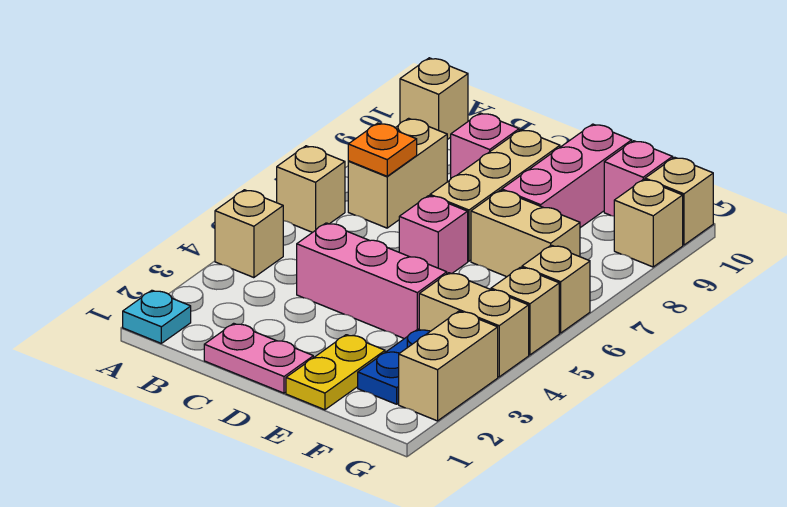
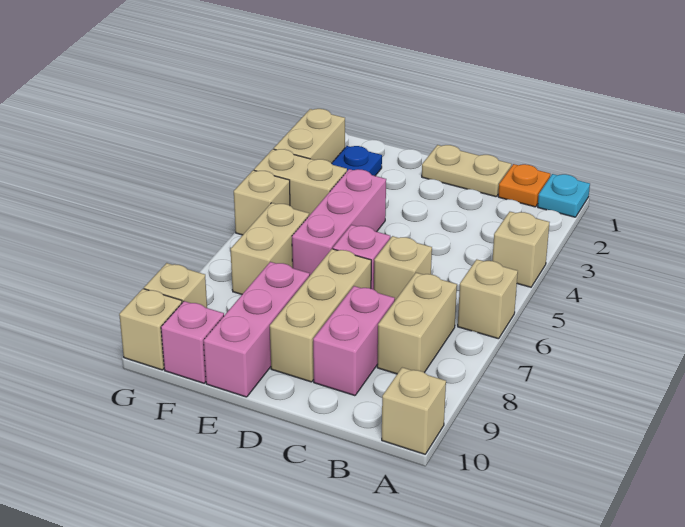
orange plate B7 level 2 -> orange plate B1 level 1
pink plate C1:D1 level 1 -> tan plate C1:D1 level 1
pink brick C4:E4 level 1 -> pink brick E4:E6 level 1
pink brick C9 level 1 -> pink brick C8:C9 level 1
yellow plate E1:E2 level 1 -> none
tan brick E7:F7 level 1 -> tan brick F6:F7 level 1
tan brick G6 level 1 -> tan brick C6 level 1

